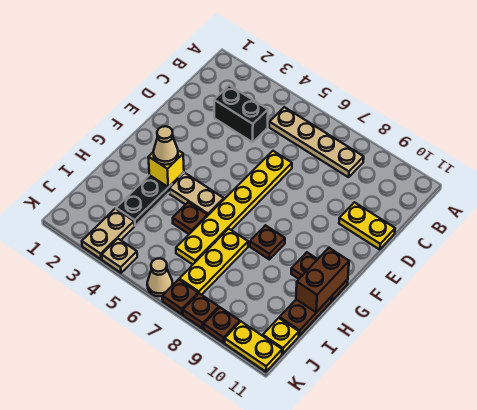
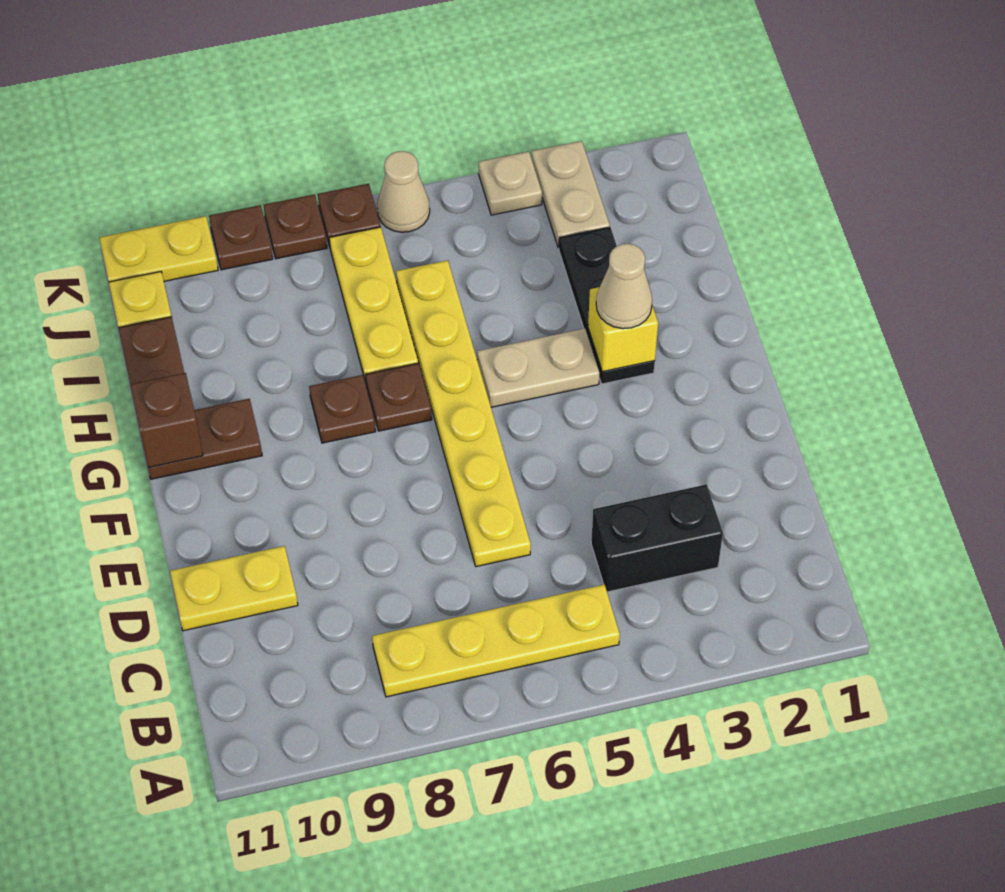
tan plate B5:B8 level 1 -> yellow plate B5:B8 level 1
brown brick G11:H11 level 2 -> brown brick G11 level 2
brown plate H5 level 1 -> brown plate G7 level 1

